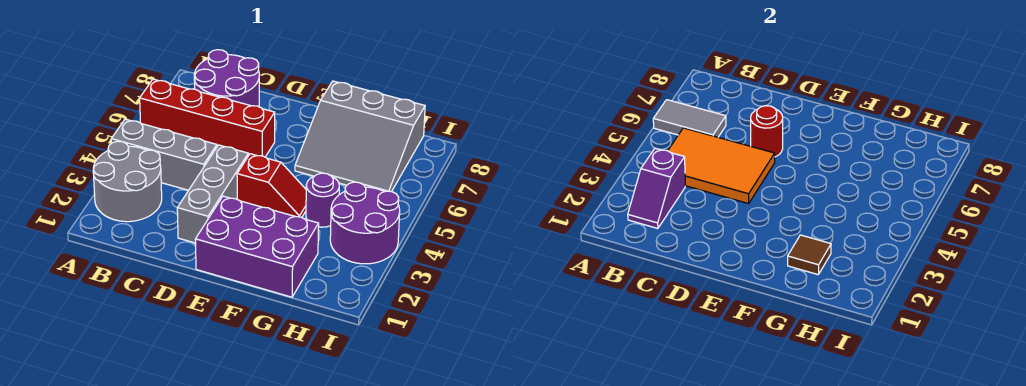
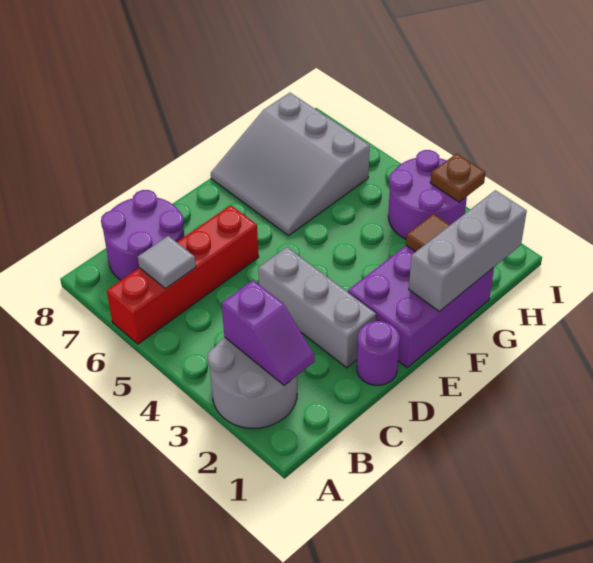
grey brick A4:C4 level 1 -> grey brick F1:H1 level 2
grey tile A6:B6 level 2 -> grey tile B6 level 2
orange tile B4:D5 level 2 -> none
red round brick D6 level 2 -> none
red slope E4:F4 level 1 top E -> none
grey slope F6:H8 level 1 top 8 -> grey slope F6:H8 level 1 top H
purple round brick G4 level 1 -> purple round brick D1 level 1
none -> brown plate I3 level 2

